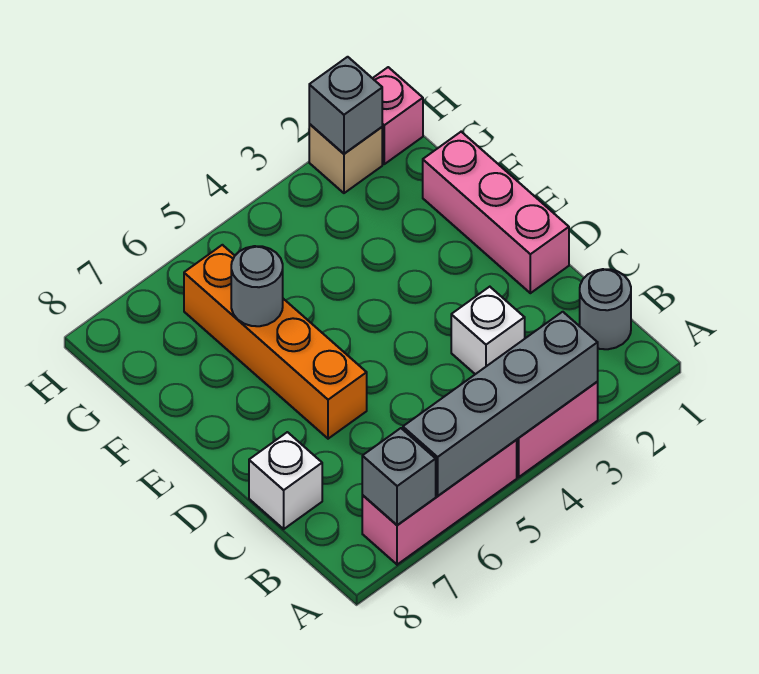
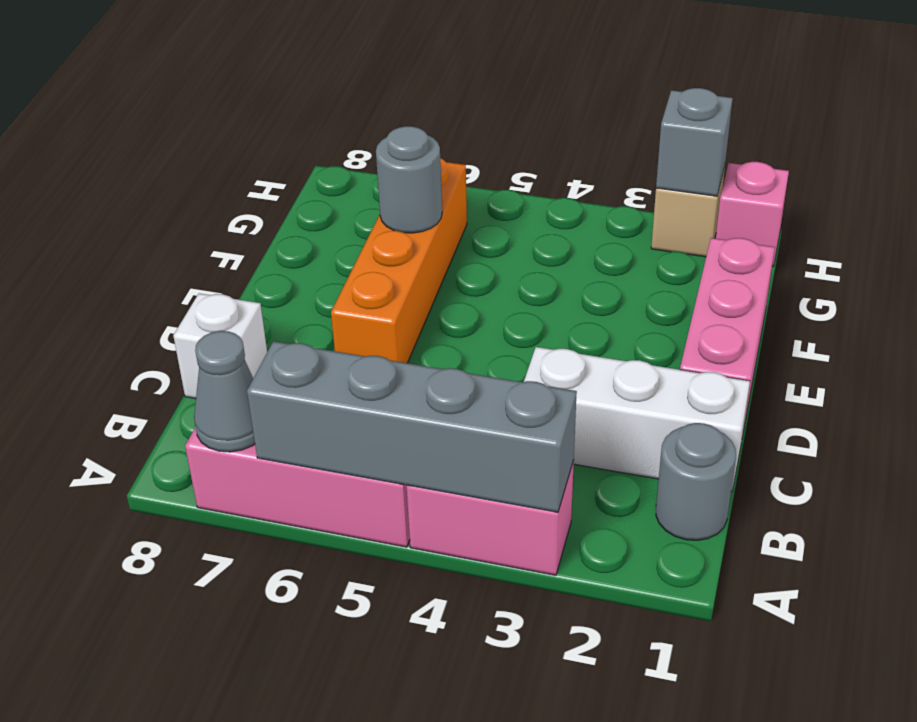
grey brick A7 level 2 -> grey cone A7 level 2
white brick C3 level 1 -> white brick C1:C3 level 1

